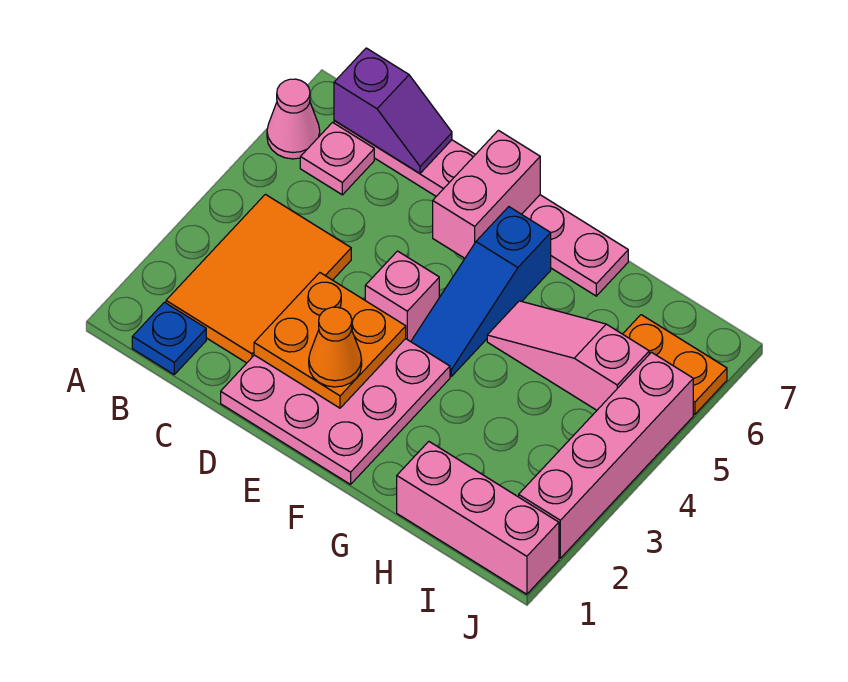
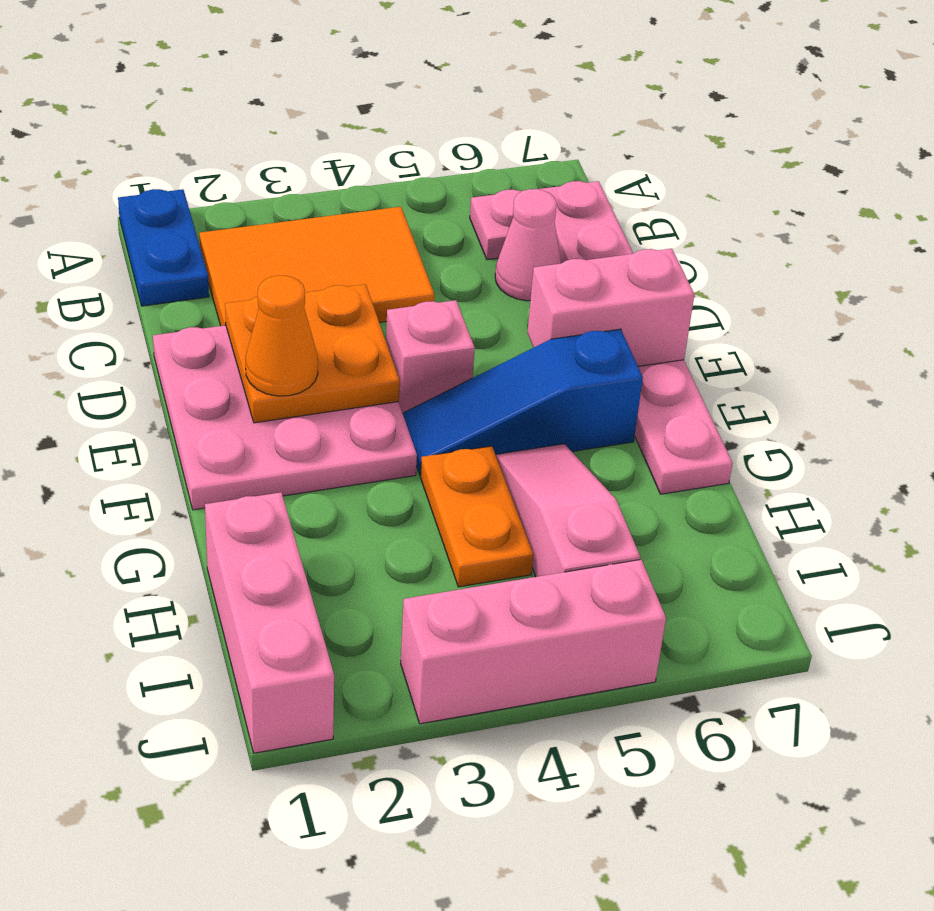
pink cone A6 level 1 -> pink cone C6 level 1
blue plate B1 level 1 -> blue plate A1:B1 level 1
purple slope B7:C7 level 2 top B -> none
orange plate I6:J6 level 1 -> orange plate G4:H4 level 1
pink brick J2:J5 level 1 -> pink brick J3:J5 level 1

